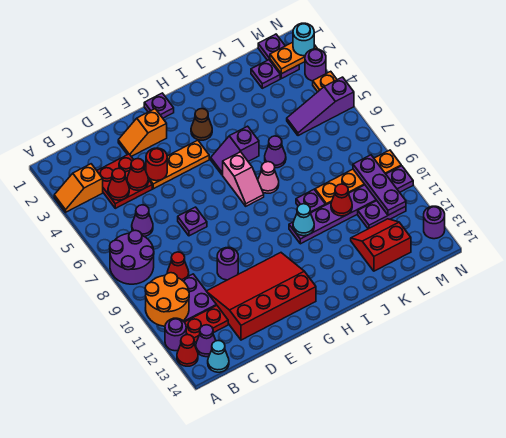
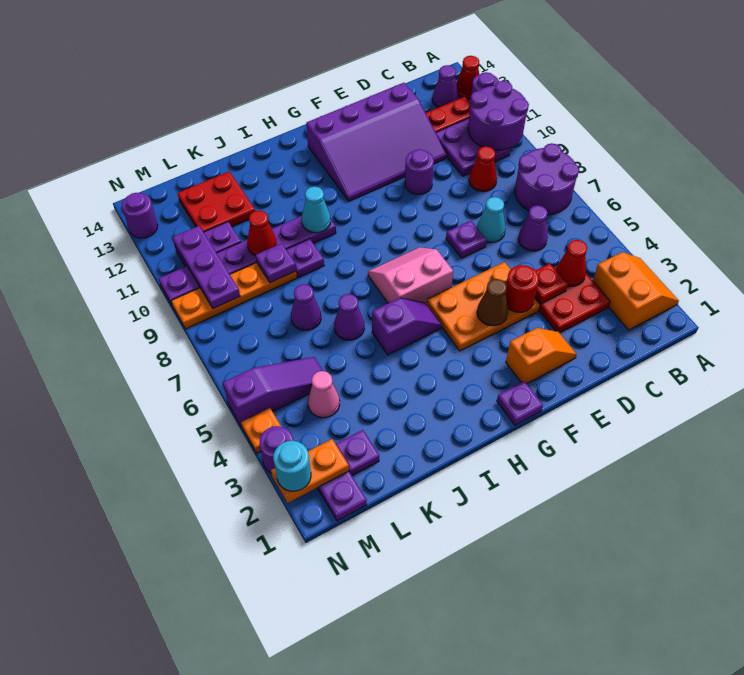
orange slope A3:B3 level 1 top B -> orange slope A2:B3 level 1 top B
orange round brick A10:B11 level 2 -> purple round brick A10:B11 level 2
cyan cone B14 level 1 -> cyan cone D7 level 1
red cone D4 level 2 -> red plate D4 level 2
red slope D11:G13 level 1 top 13 -> purple slope D11:G13 level 1 top 13
orange plate E4:G4 level 1 -> orange plate E4:G5 level 1
brown cone H3 level 1 -> brown cone F4 level 2
pink slope H6:H7 level 1 top 6 -> pink slope G6:H7 level 1 top 6
pink cone I7 level 1 -> pink cone L4 level 1
none -> purple cone K7 level 1
none -> purple plate K9 level 2
red slope K12:L13 level 1 top 13 -> red plate K12:L13 level 1

